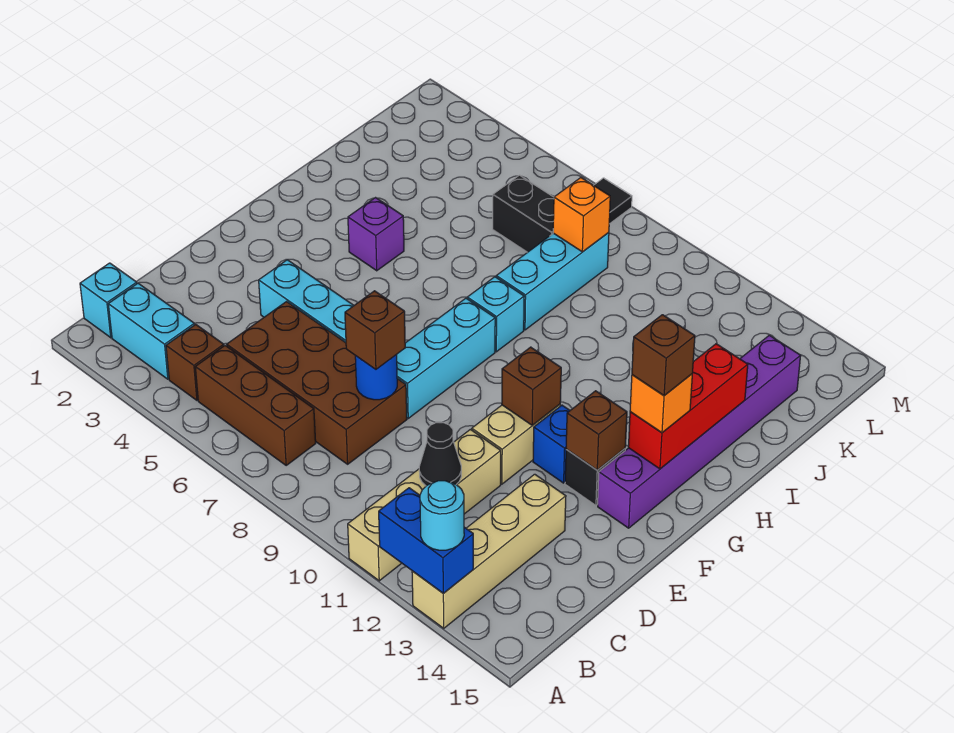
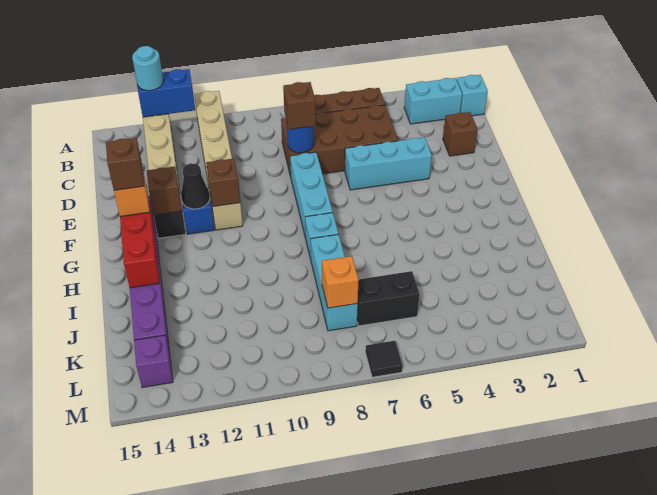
brown brick B4 level 1 -> brown brick D2 level 1
black cone C11 level 2 -> black cone F12 level 2
purple brick H4 level 1 -> purple brick L14 level 1

